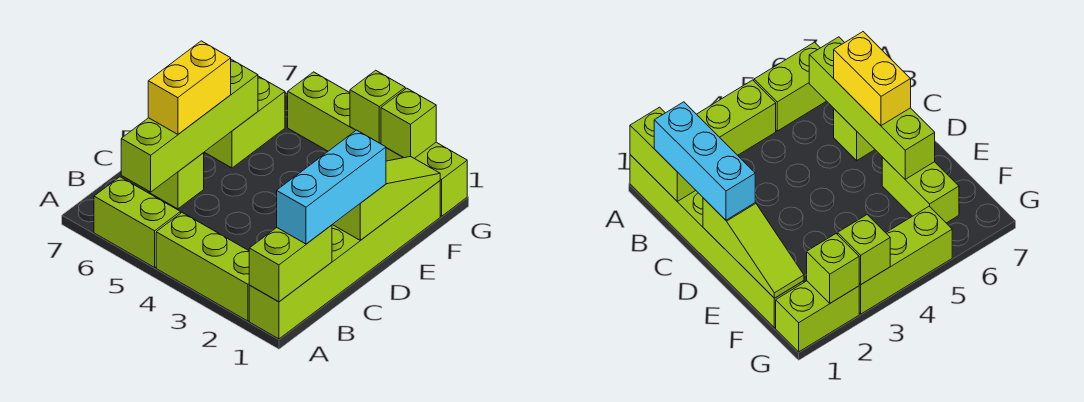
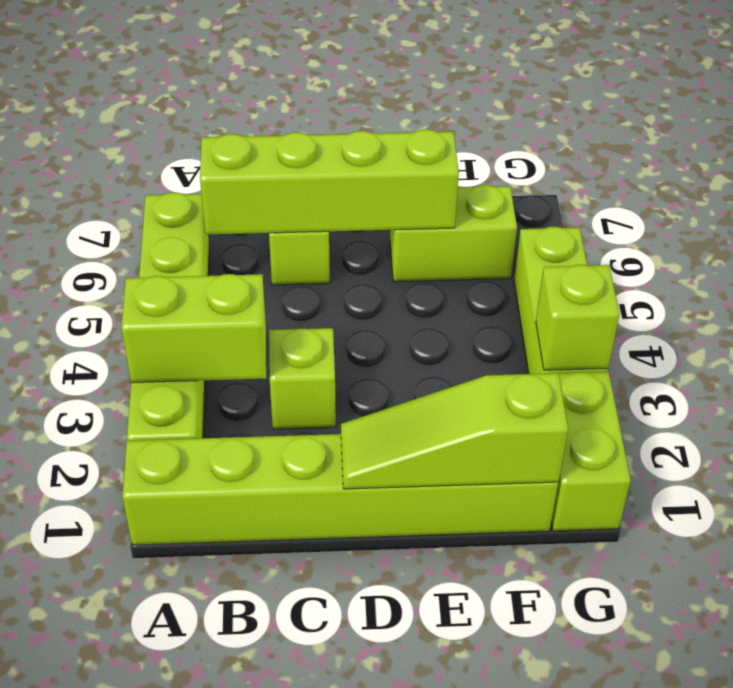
lime brick A1:B1 level 2 -> lime brick A3:B3 level 2
cyan brick B1:D1 level 3 -> none
yellow brick C6:D6 level 3 -> none
lime slope D1:F1 level 2 top D -> lime slope D1:F1 level 2 top F
lime brick G2 level 2 -> lime brick C3 level 1

